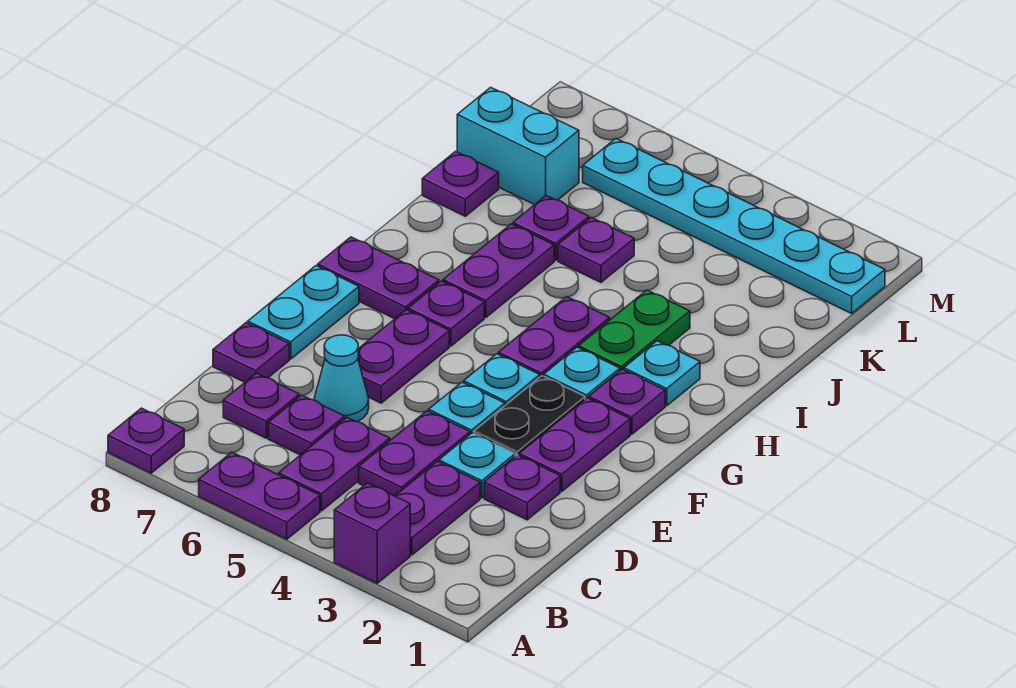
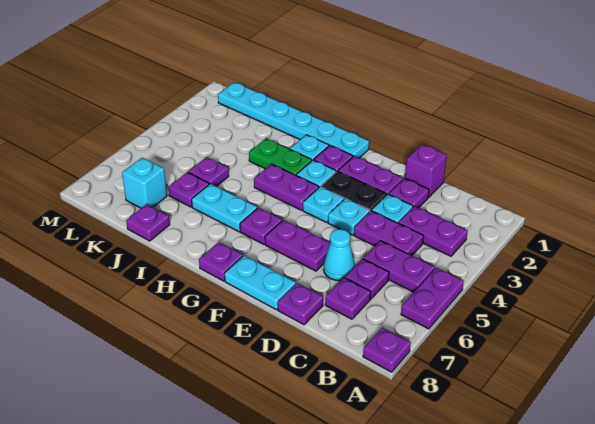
purple brick A3 level 1 -> purple brick D1 level 1
purple plate G7:G8 level 1 -> purple plate G8 level 1
purple plate H6:I6 level 1 -> cyan plate H6:I6 level 1
cyan brick K7:K8 level 1 -> cyan brick K7 level 1
cyan plate L1:L6 level 1 -> cyan plate G1:L1 level 1

